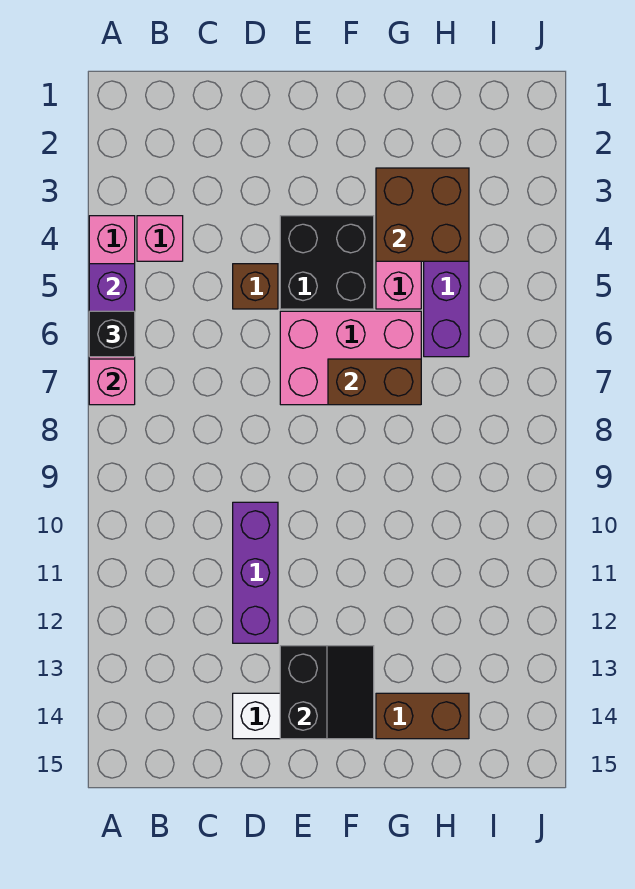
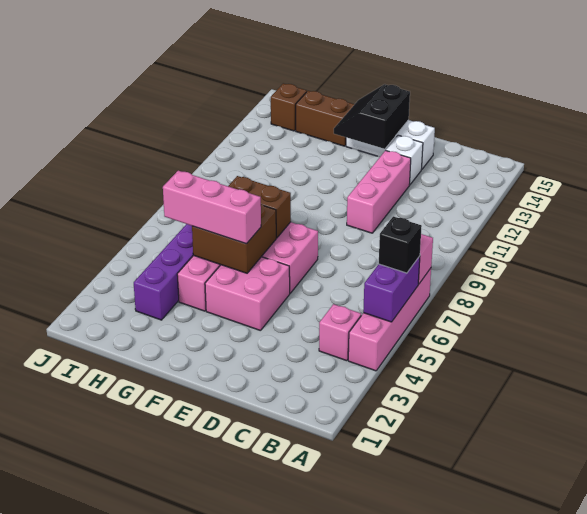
brown brick D5 level 1 -> brown brick I14 level 1
purple brick D10:D12 level 1 -> pink brick D10:D12 level 1
none -> white brick D13 level 1
black brick E4:F5 level 1 -> pink brick E4:F5 level 1
none -> pink brick F5:H5 level 3
brown brick G3:H4 level 2 -> brown brick F5:G6 level 2

